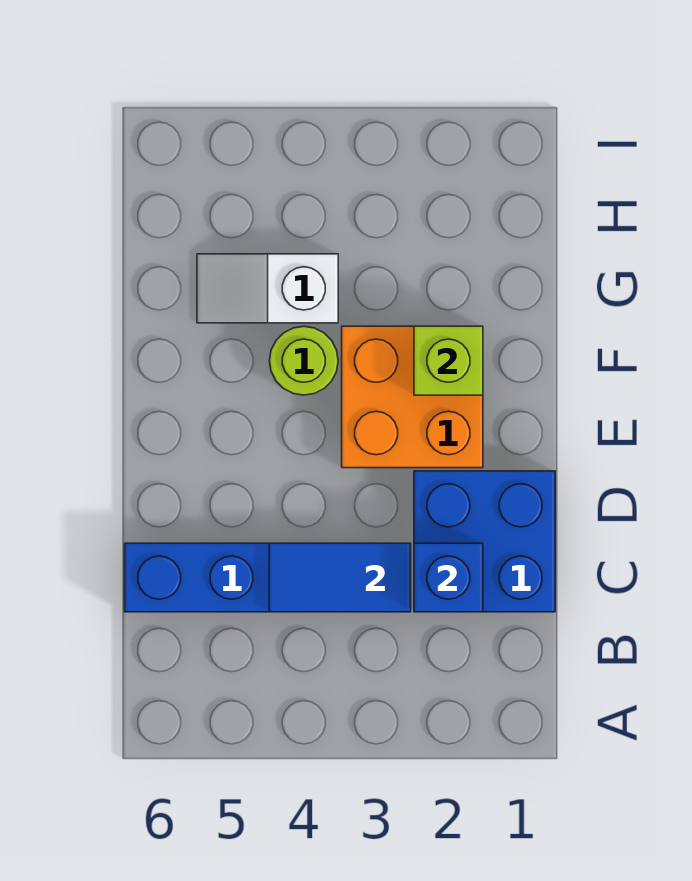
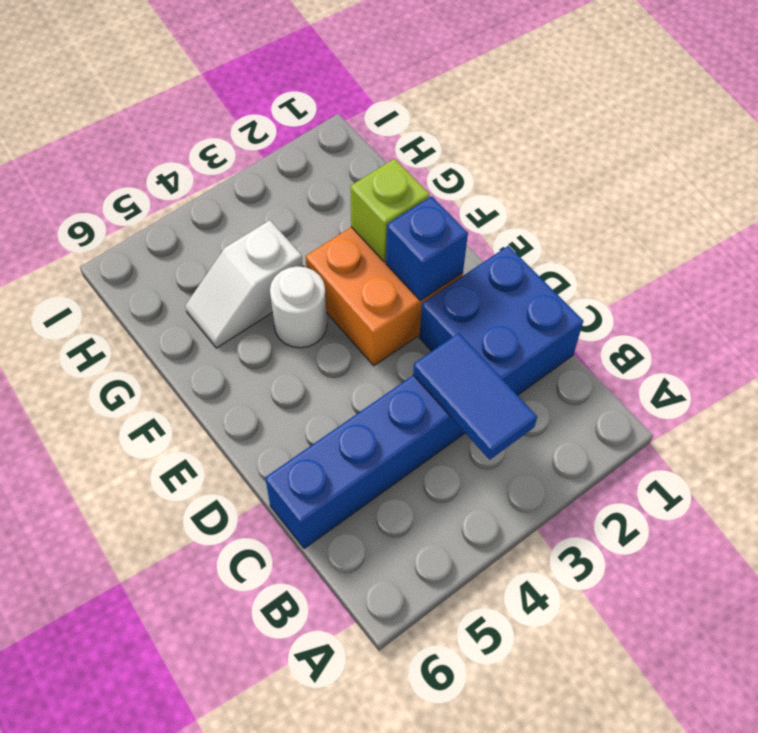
blue brick C2 level 2 -> blue brick E2 level 2
blue tile C3:C4 level 2 -> blue tile B3:C3 level 2
lime round brick F4 level 1 -> white round brick F4 level 1

